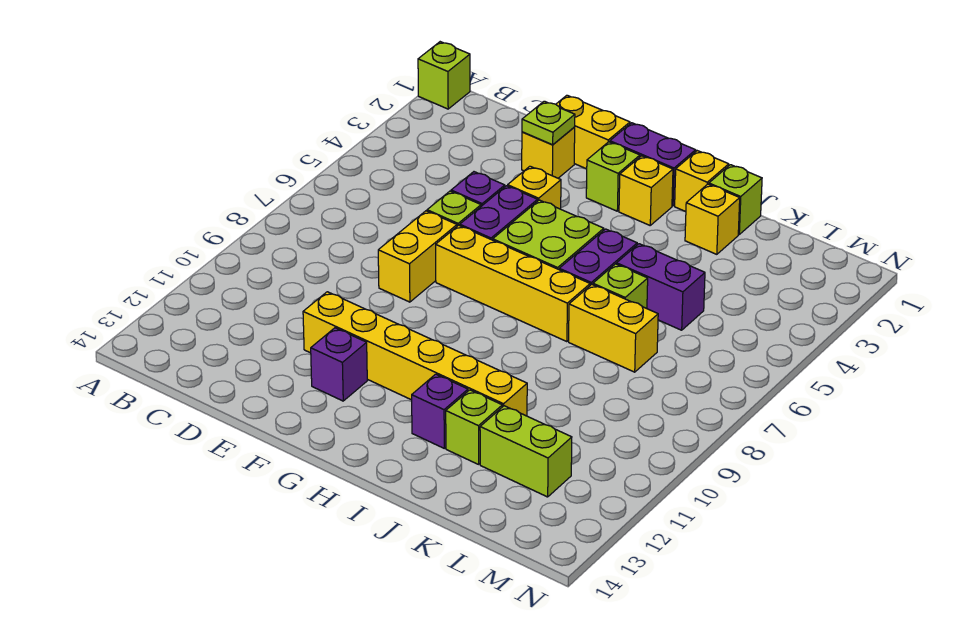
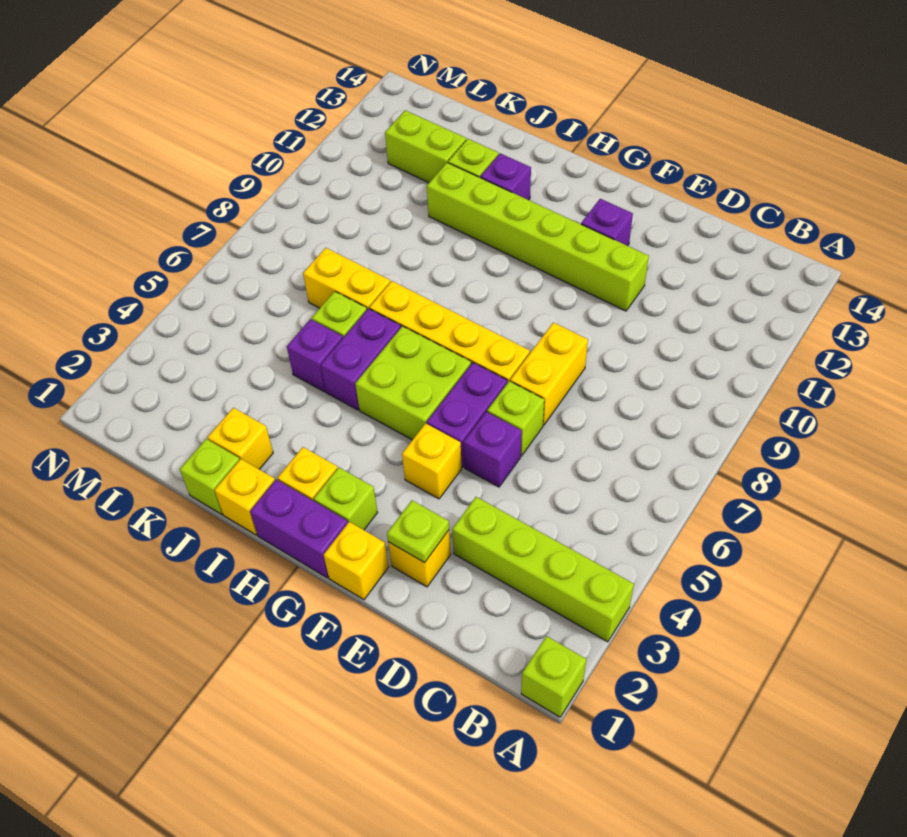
none -> lime brick A3:D3 level 1
yellow brick E1:F1 level 1 -> yellow brick F1 level 1
yellow brick E11:J11 level 1 -> lime brick E11:J11 level 1
purple brick J5:K5 level 1 -> purple brick J5 level 1

